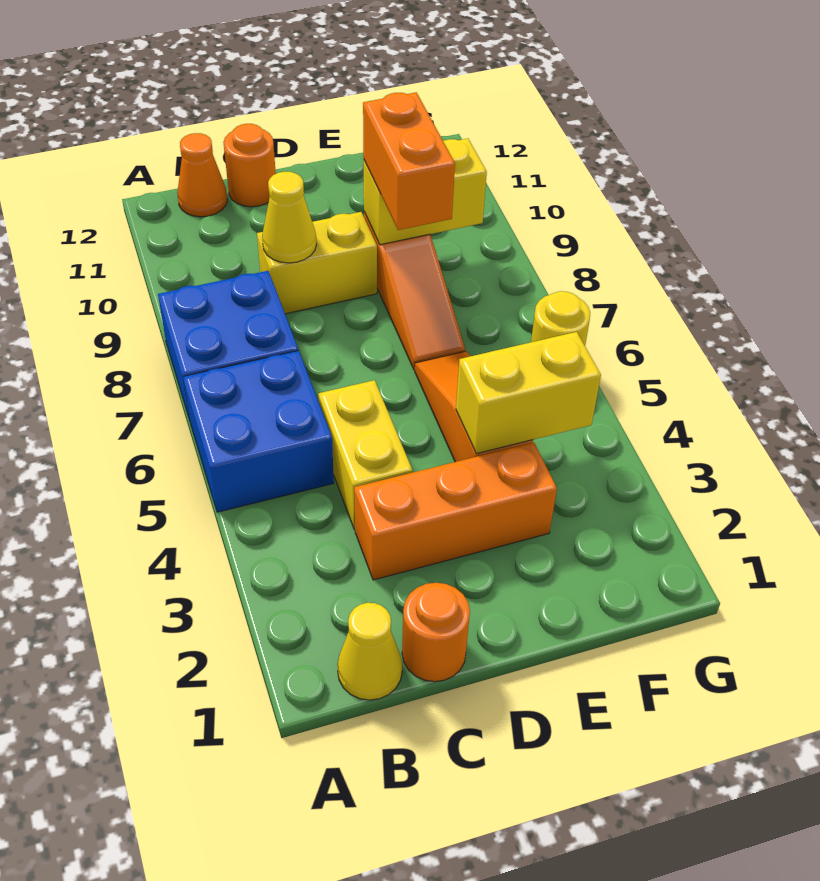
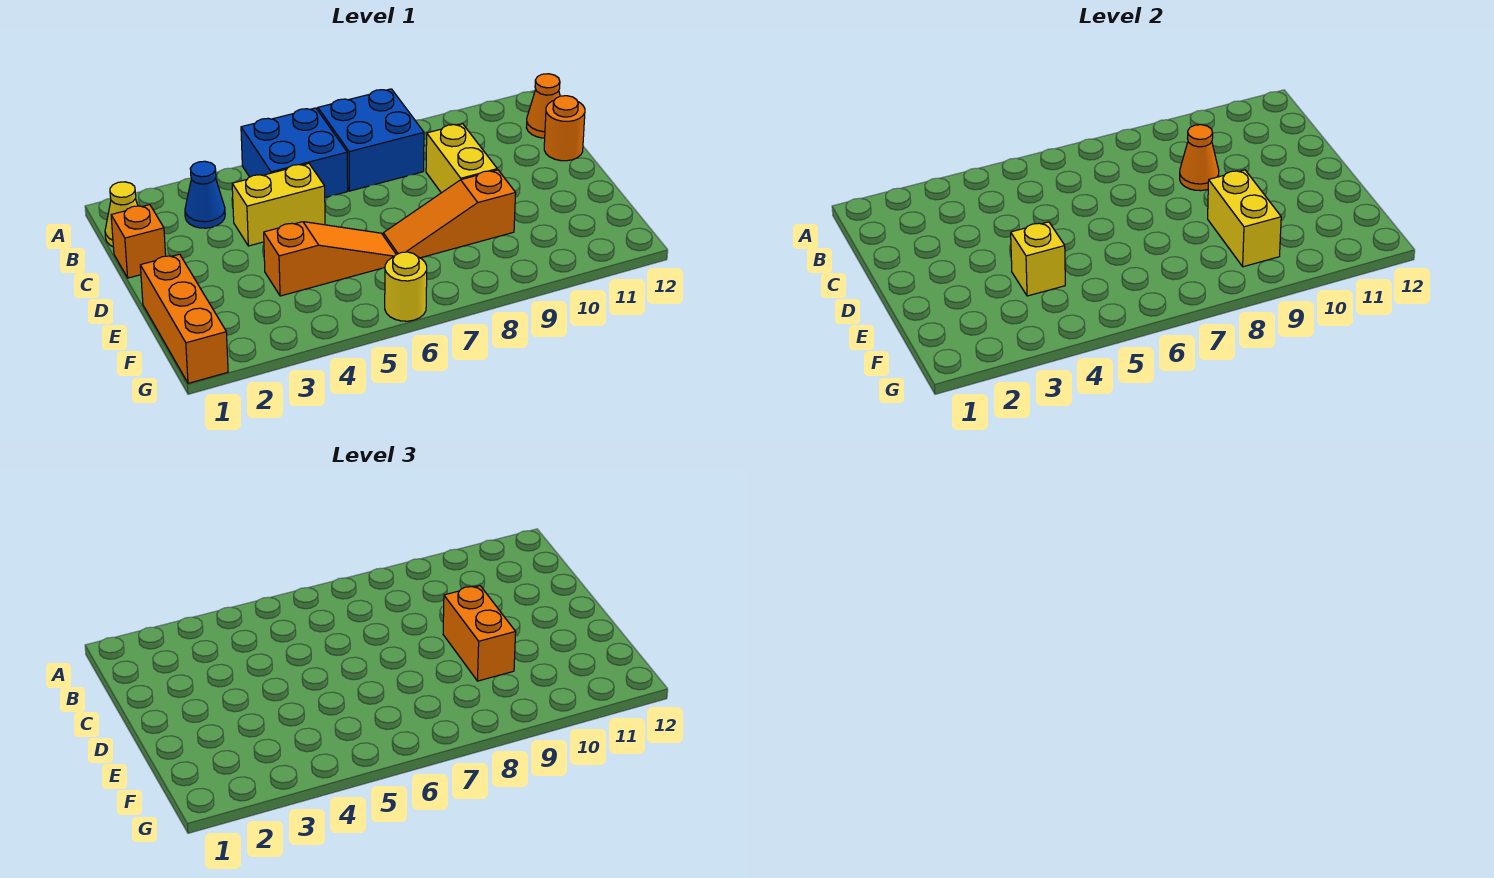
none -> blue cone B3 level 1
orange round brick C1 level 1 -> orange brick C1 level 1
orange brick C3:E3 level 1 -> orange brick E1:G1 level 1
yellow cone C9 level 2 -> orange cone C9 level 2
yellow brick E4:F4 level 2 -> yellow brick E4 level 2
orange brick E8:E9 level 3 -> orange brick D9:E9 level 3

